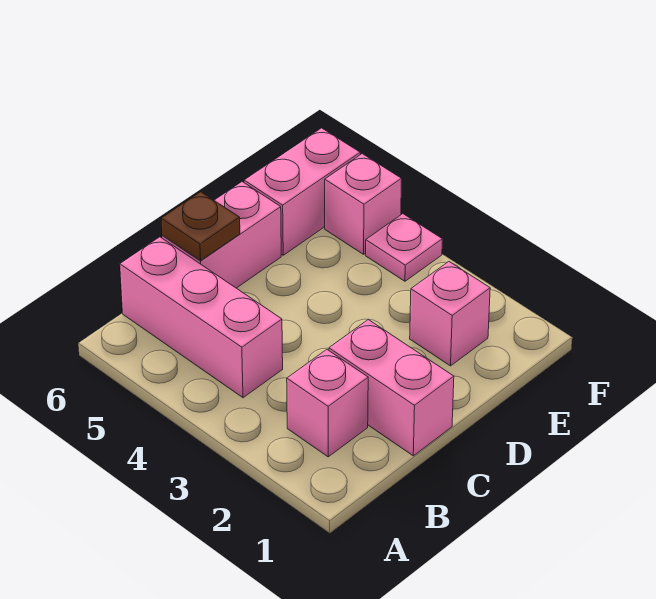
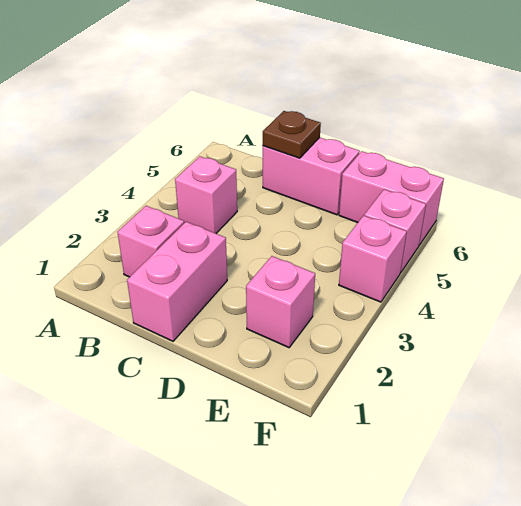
pink brick B4:B6 level 1 -> pink brick B4 level 1
pink plate F4 level 1 -> pink brick F4 level 1

